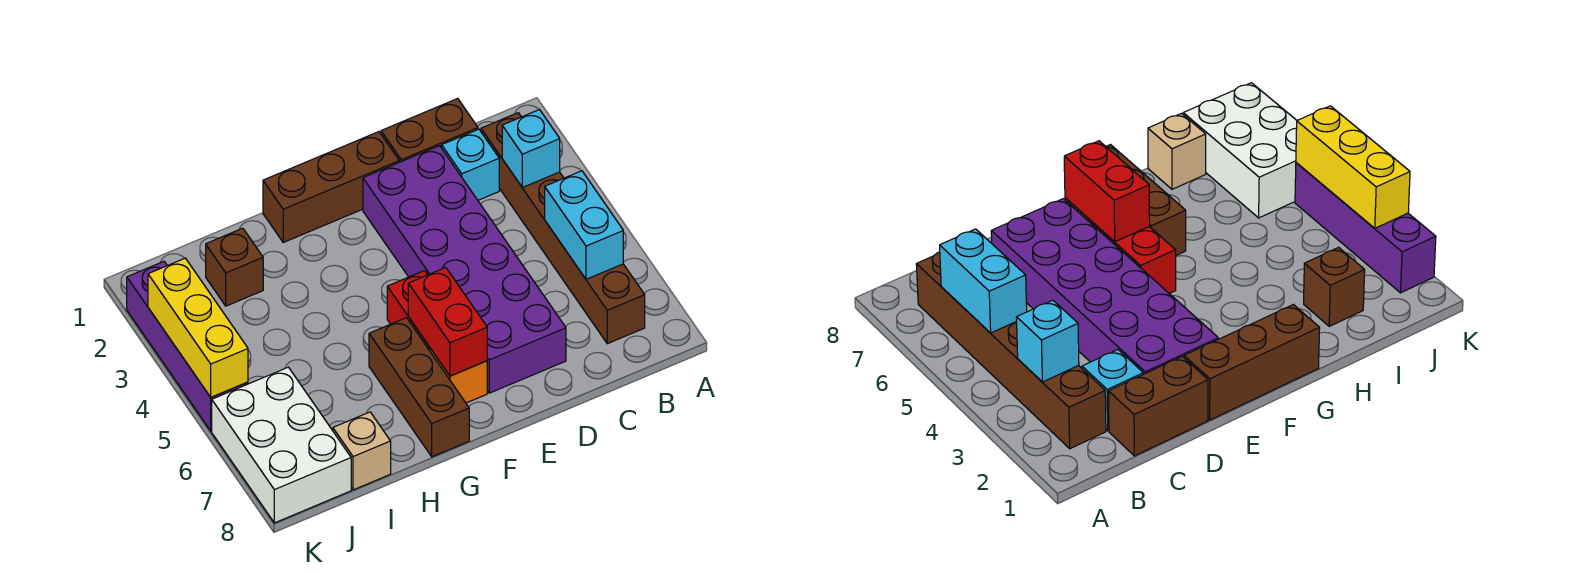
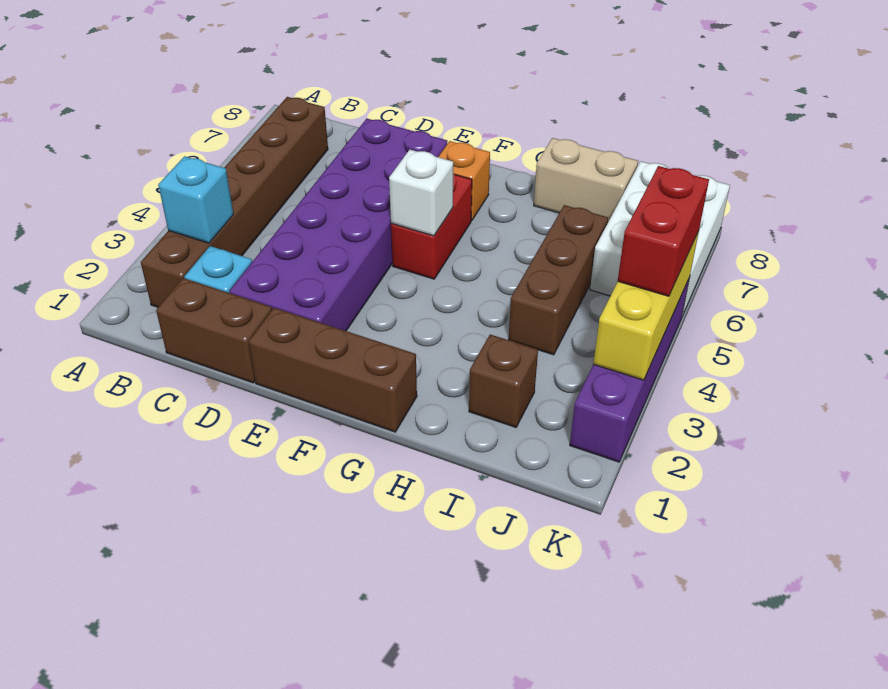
cyan brick B5:B6 level 2 -> none
none -> white brick F5 level 2
red brick F6:F7 level 2 -> red brick K4:K5 level 3
brown brick G6:G8 level 1 -> brown brick I4:I6 level 1
tan brick I8 level 1 -> tan brick H8:I8 level 1

